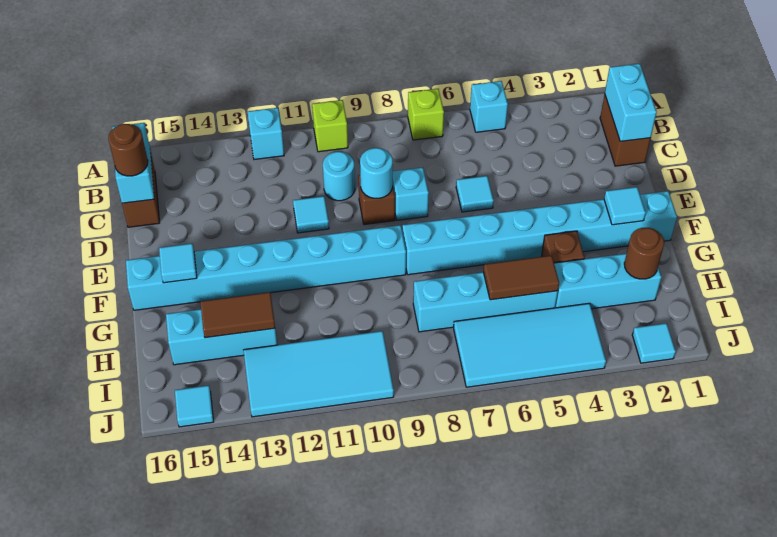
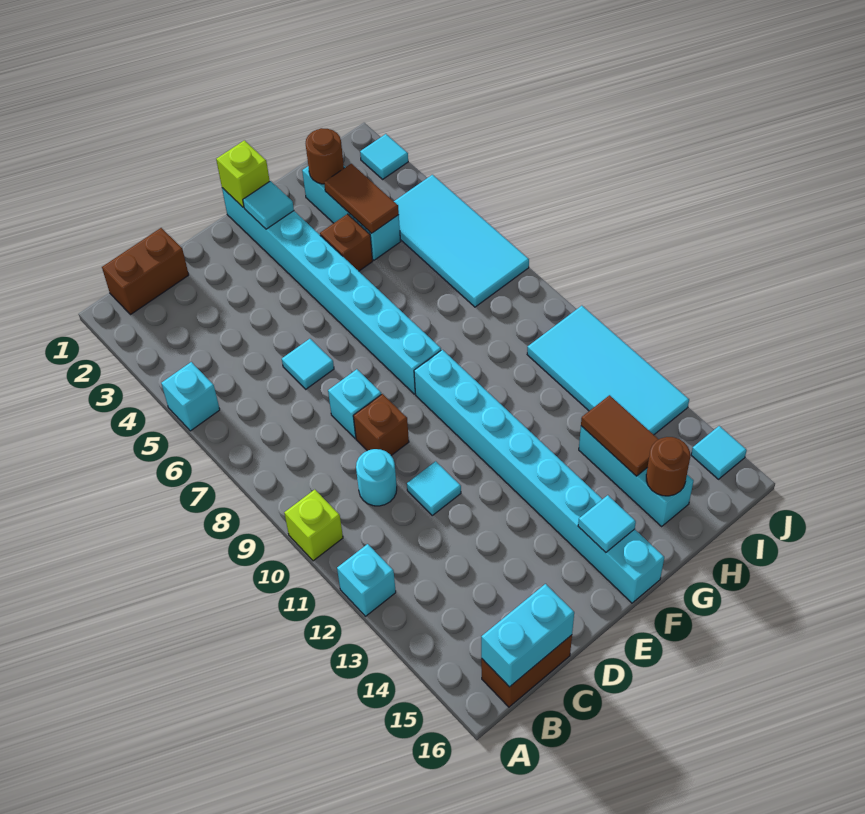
lime brick A7 level 1 -> lime brick F1 level 2
cyan brick B1:C1 level 2 -> none
brown round brick C16 level 3 -> brown round brick H15 level 2
cyan round brick D9 level 2 -> none
cyan brick H5:H8 level 1 -> none
brown tile H5:H6 level 2 -> brown tile H3:H4 level 2

